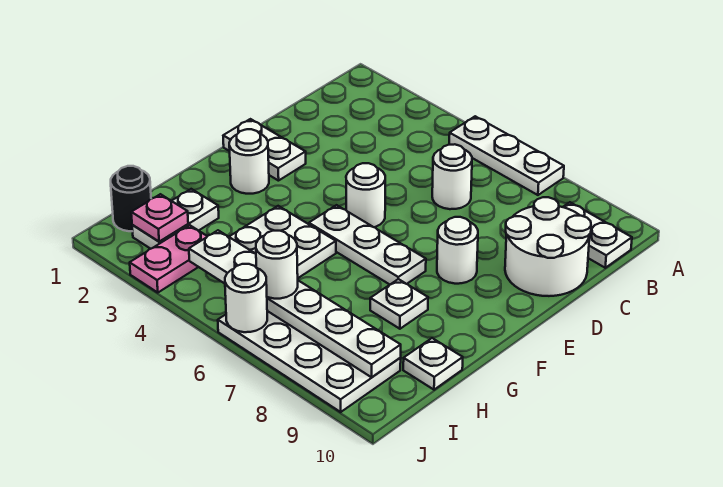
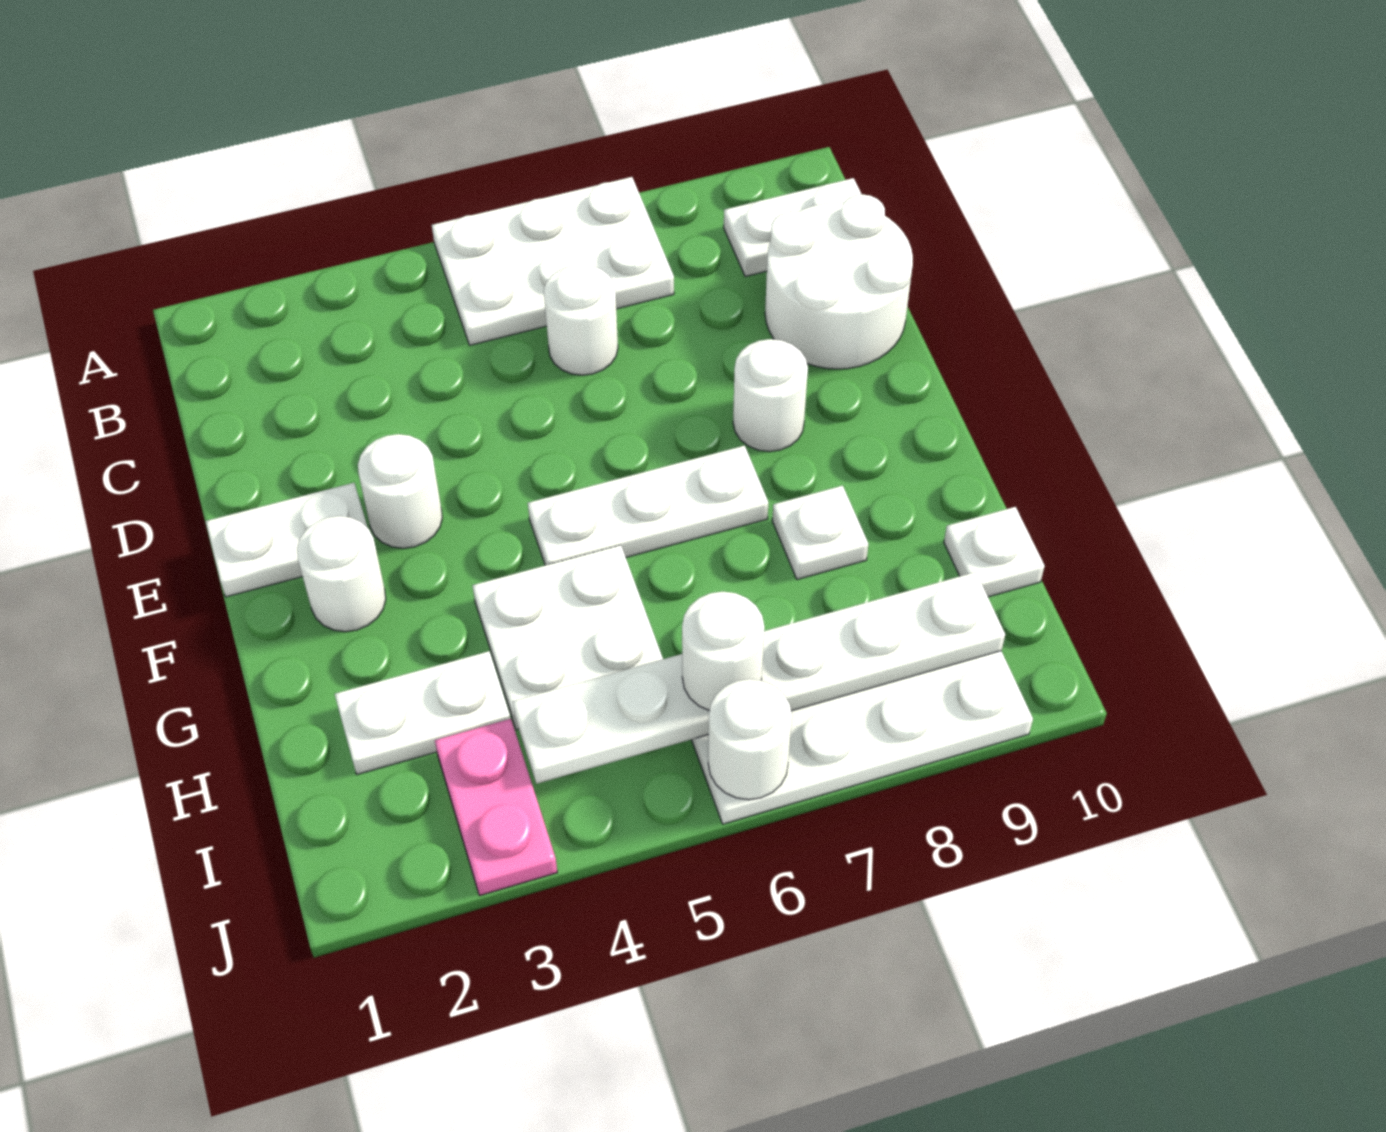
white plate A5:A7 level 1 -> white plate A5:B7 level 1
white round brick E5 level 1 -> white round brick E3 level 1
white plate H2:I2 level 1 -> white plate H2:H3 level 1
black round brick I1 level 1 -> none
pink plate I2 level 2 -> none

